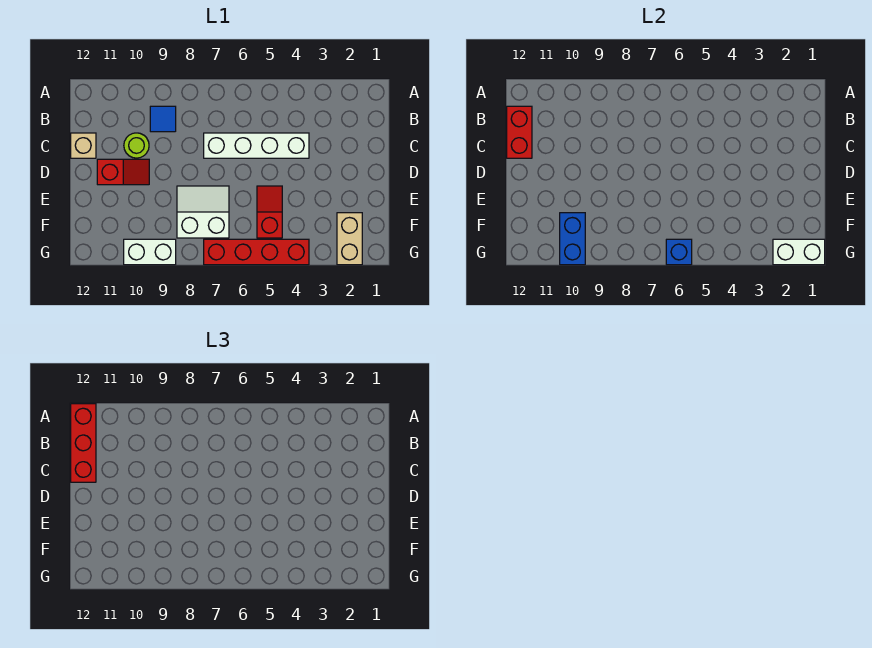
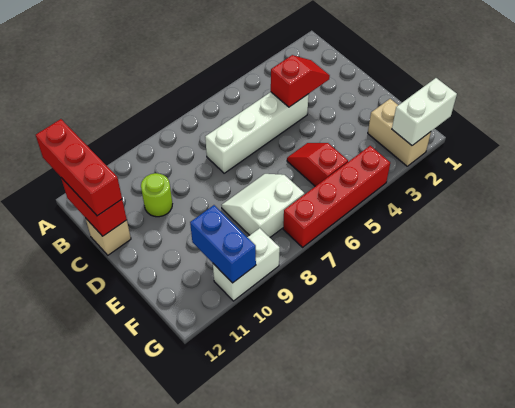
blue tile B9 level 1 -> none
red slope D10:D11 level 1 top 11 -> red slope C3:C4 level 2 top 4
blue brick G6 level 2 -> none

